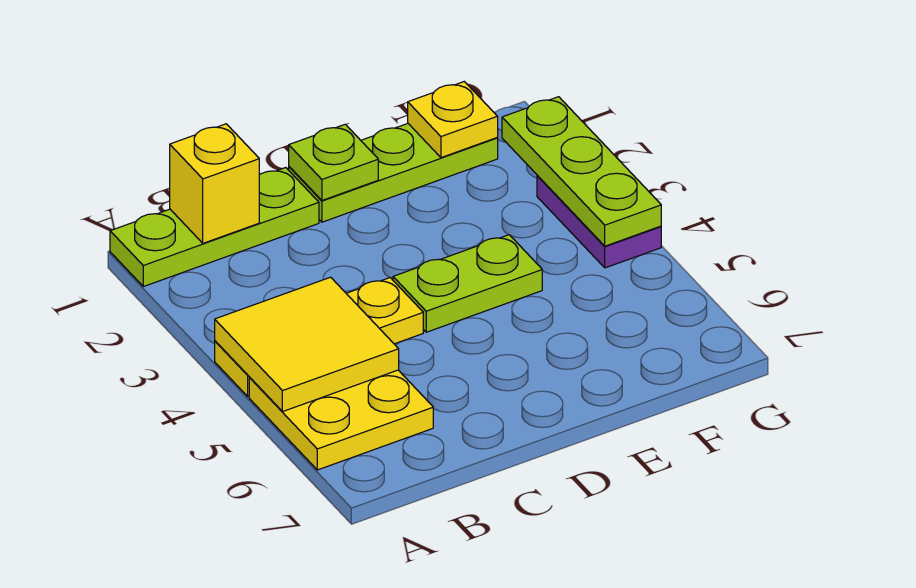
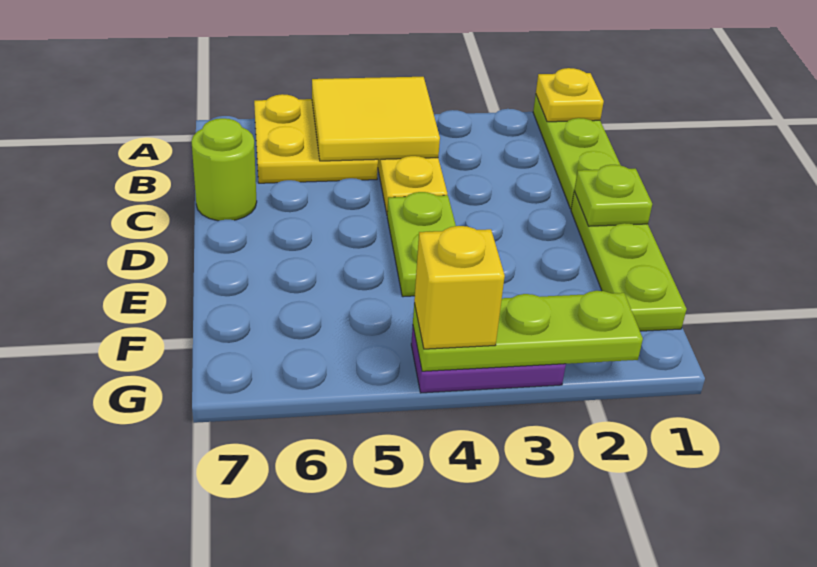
yellow brick B1 level 2 -> yellow brick G4 level 3
none -> lime round brick C7 level 1
yellow plate F1 level 2 -> yellow plate A1 level 2

